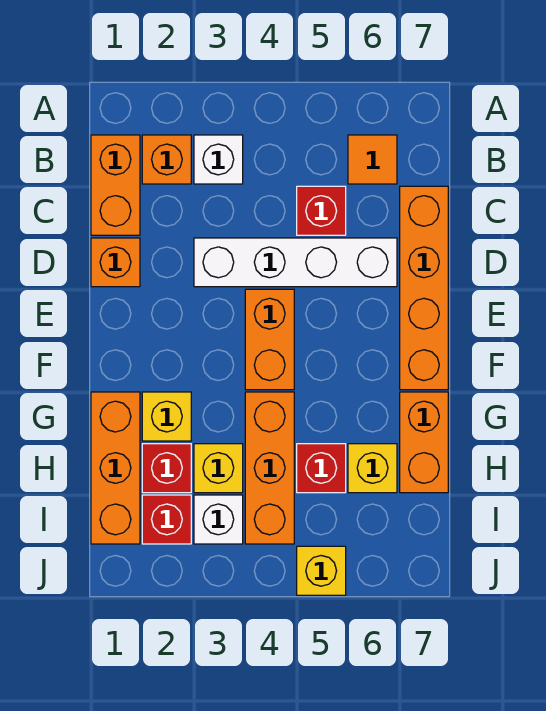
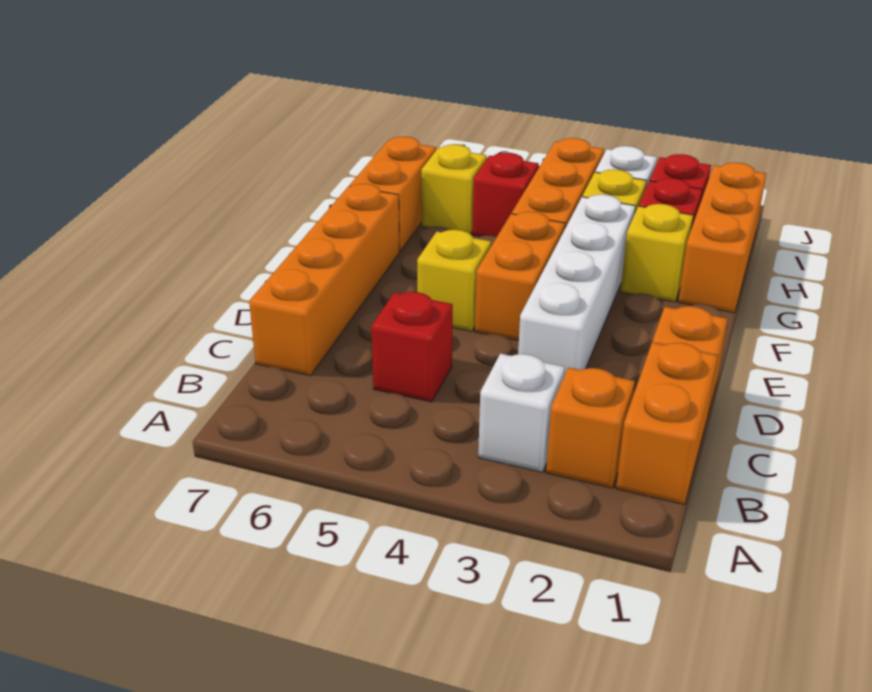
orange tile B6 level 1 -> none
white brick D3:D6 level 1 -> white brick D3:G3 level 1
yellow brick J5 level 1 -> yellow brick E5 level 1

